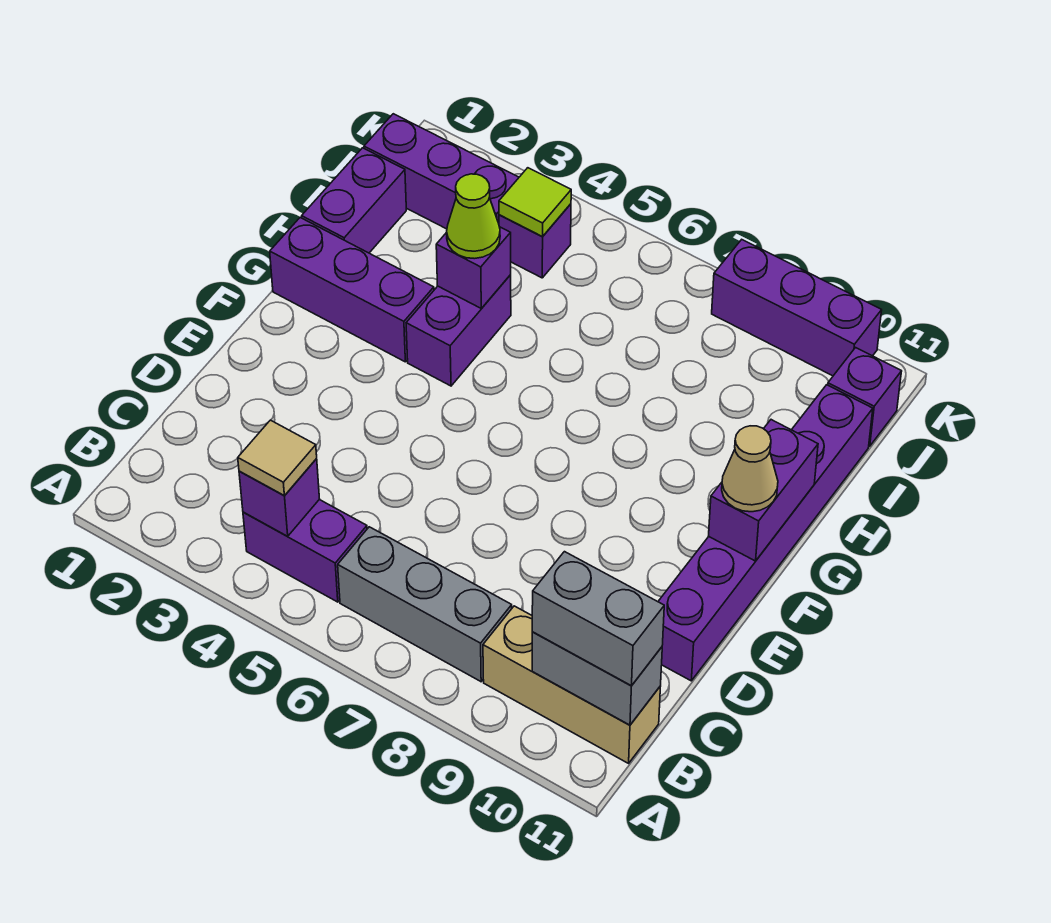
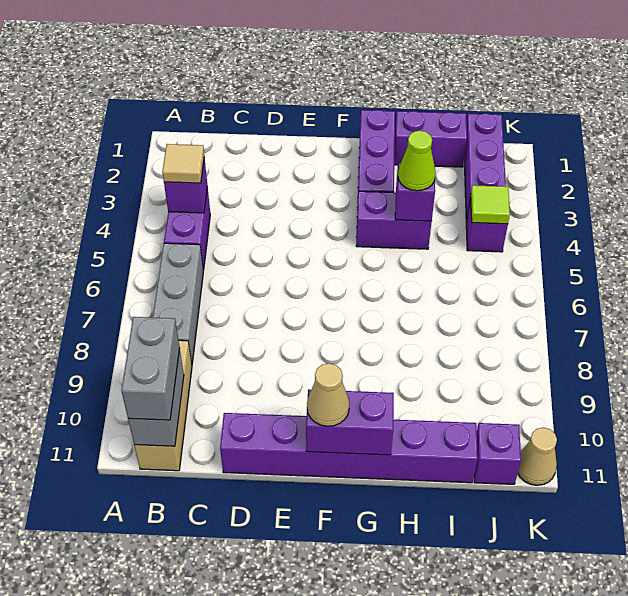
purple brick K8:K10 level 1 -> none
none -> tan cone K11 level 1

